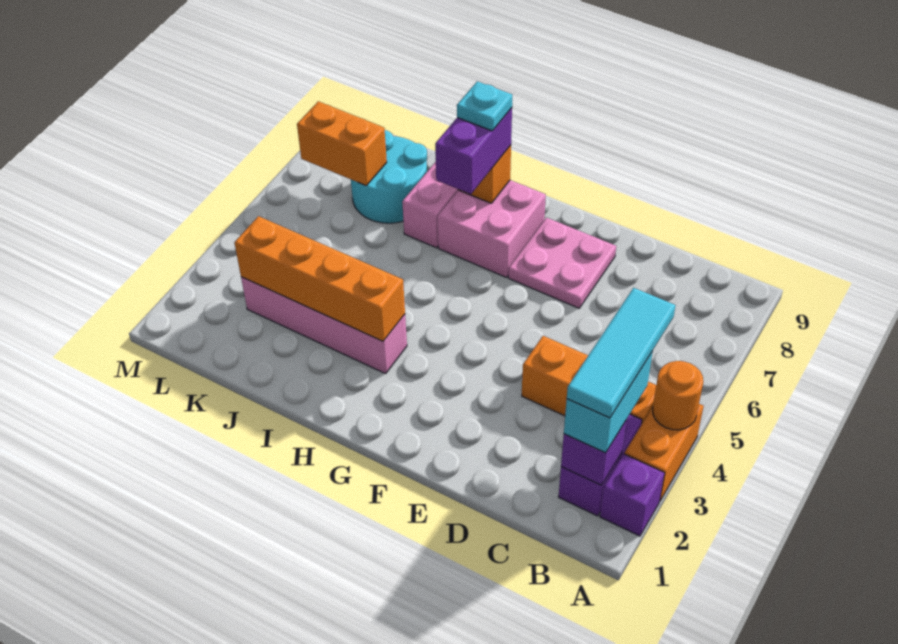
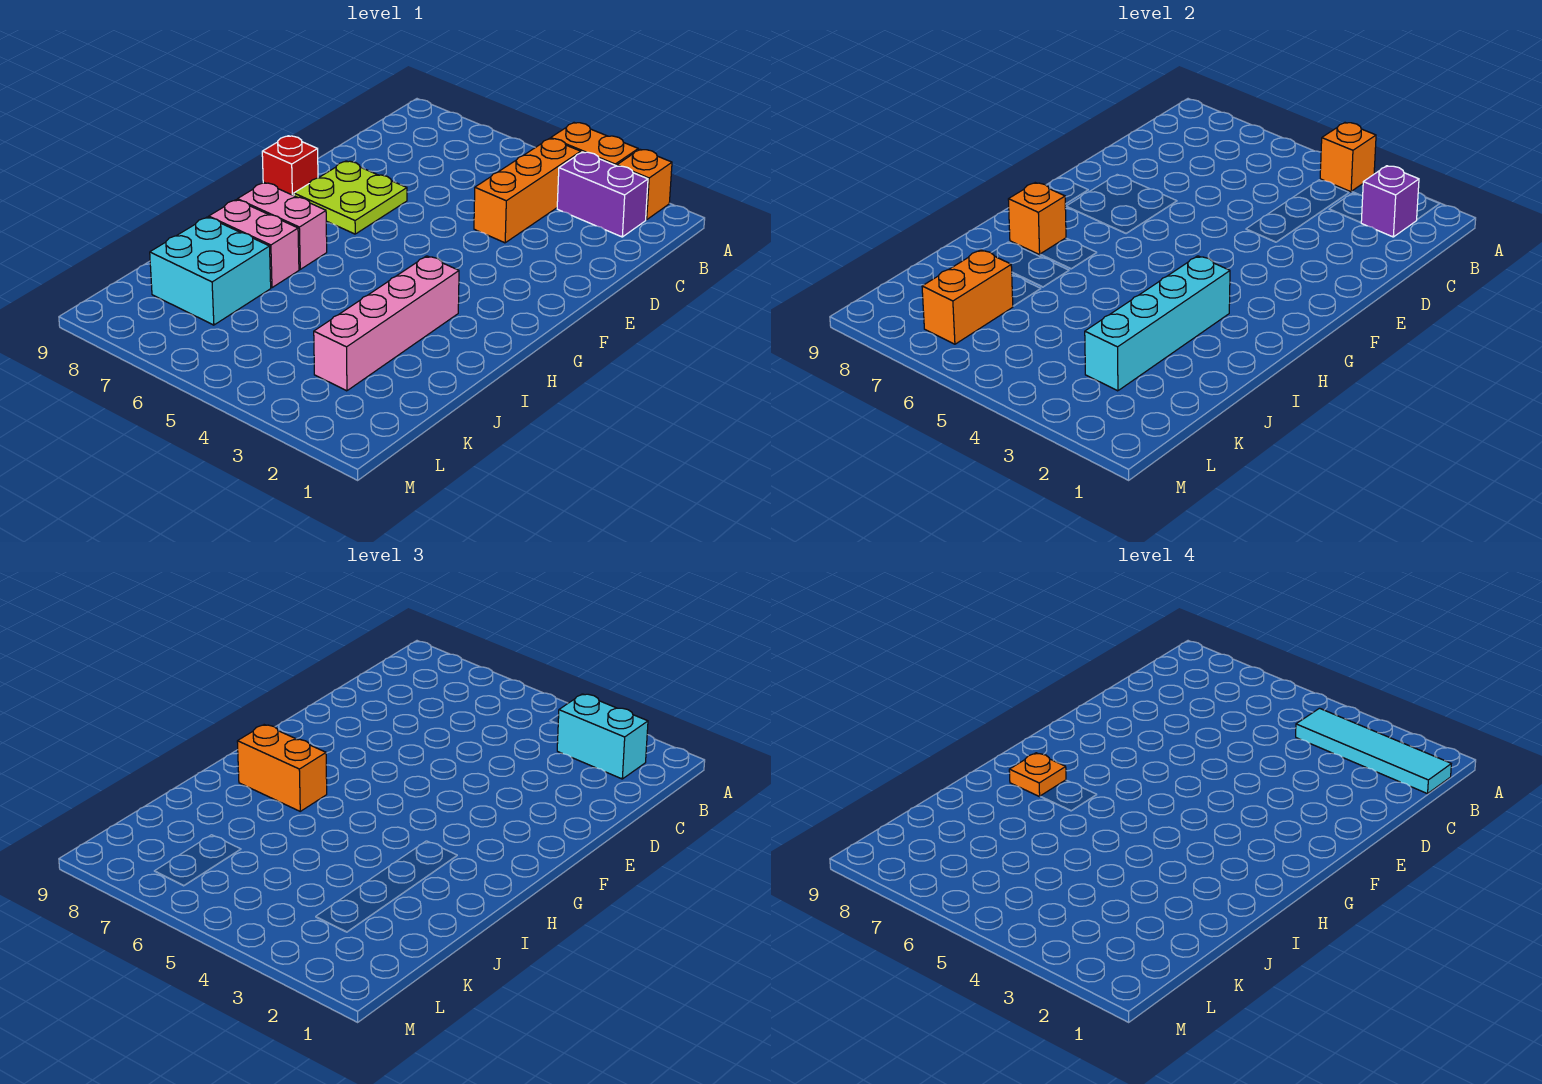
purple brick A2 level 1 -> orange brick A2 level 1
orange round brick A4 level 2 -> orange brick A4 level 2
cyan tile B2:B4 level 4 -> cyan tile B1:B4 level 4
pink plate E7:F8 level 1 -> lime plate E7:F8 level 1
none -> red brick F9 level 1
pink brick G7:H8 level 1 -> pink brick H7:H8 level 1
orange brick H3:K3 level 2 -> cyan brick H3:K3 level 2
purple brick H7:H8 level 3 -> orange brick H7:H8 level 3
cyan plate H8 level 4 -> orange plate H8 level 4
cyan round brick J7:K8 level 1 -> cyan brick J7:K8 level 1

